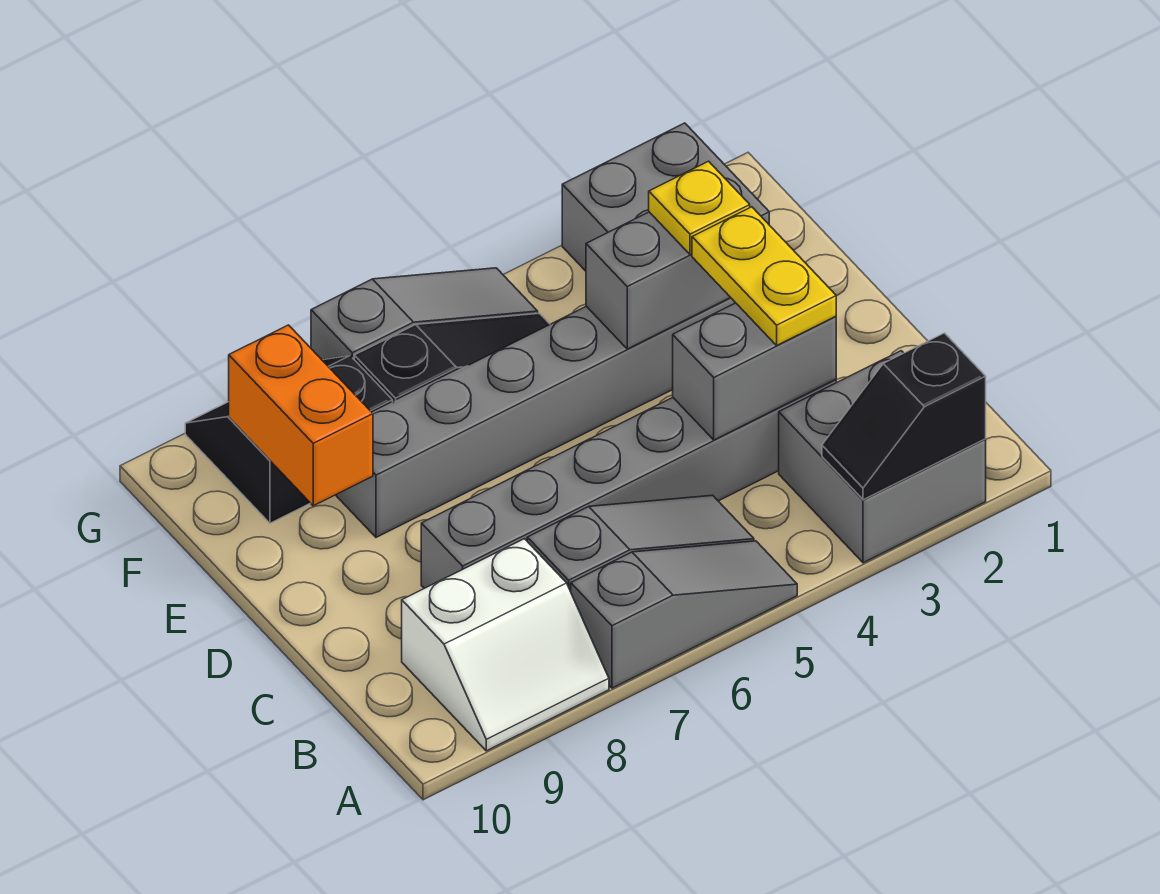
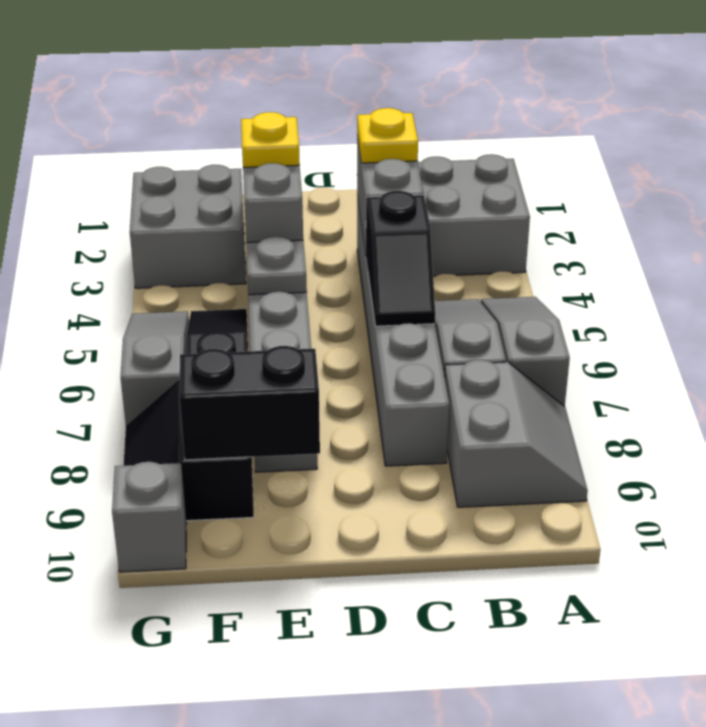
black slope A2:A3 level 2 top 2 -> black slope C5:C6 level 2 top 5
white slope A8:B9 level 1 top B -> grey slope A8:B9 level 1 top B
yellow plate C3:D3 level 3 -> yellow plate C3 level 3
none -> grey plate E5 level 2
orange brick E9:F9 level 2 -> black brick E9:F9 level 2
none -> grey brick G10 level 1

